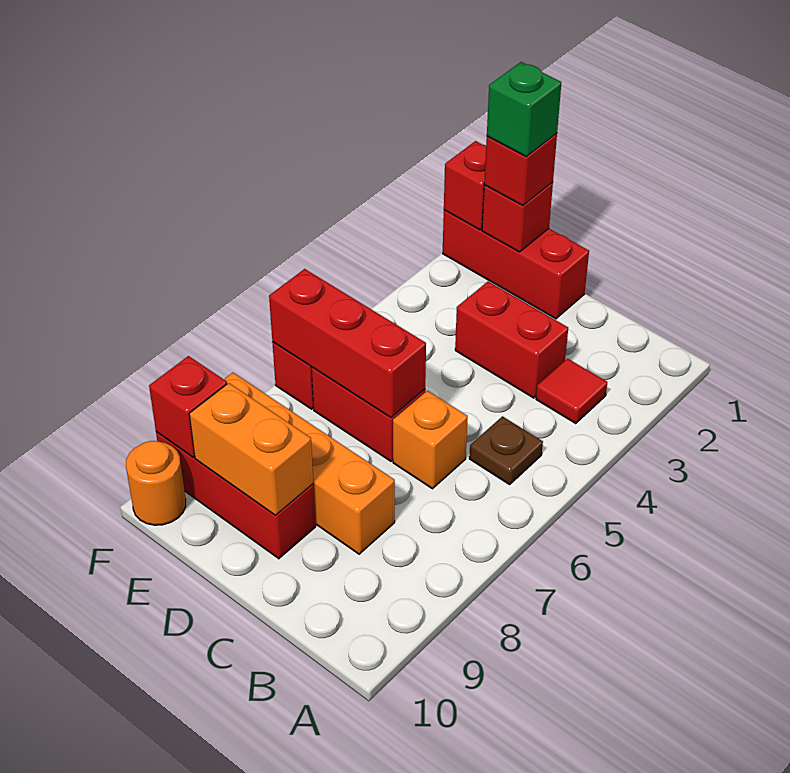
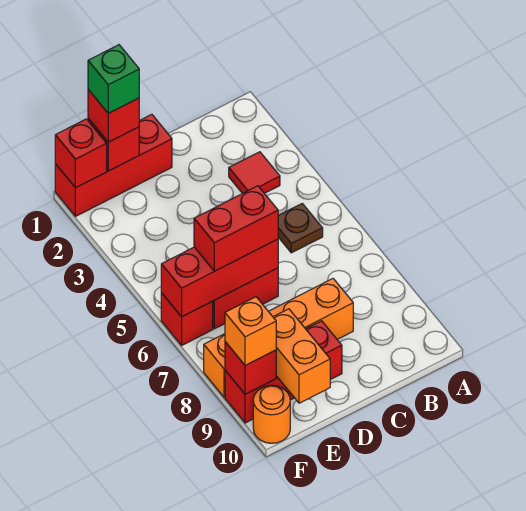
red brick C3:D3 level 1 -> red brick D6:E6 level 3
orange brick C6 level 1 -> orange brick F9 level 3
orange brick D9:E9 level 2 -> orange brick E9:E10 level 2

